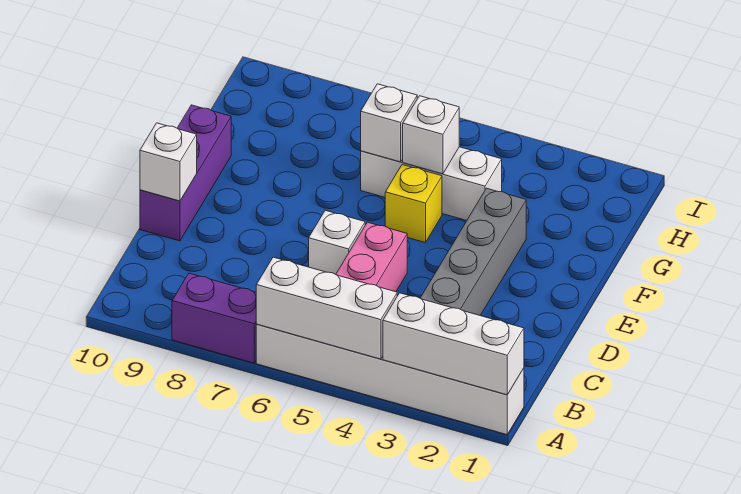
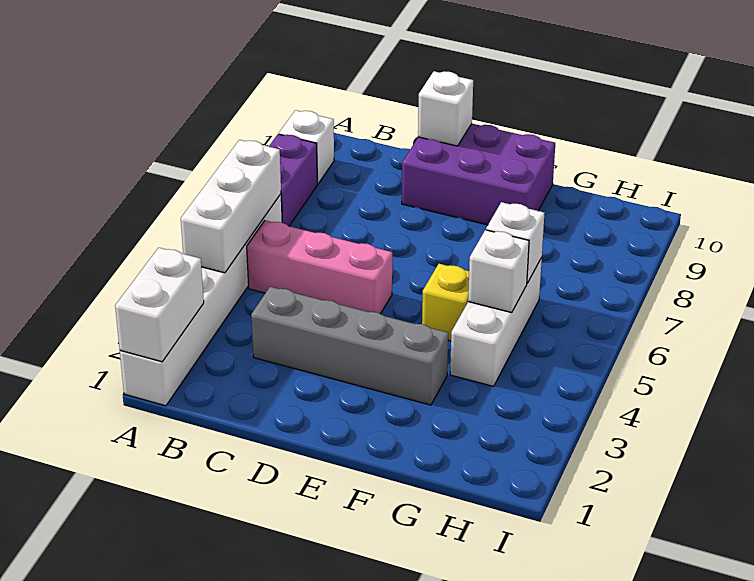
white brick A1:A3 level 2 -> white brick A1:A2 level 2
white brick D6 level 1 -> white brick A9 level 1
purple brick D10:F10 level 1 -> purple brick D9:F10 level 1

